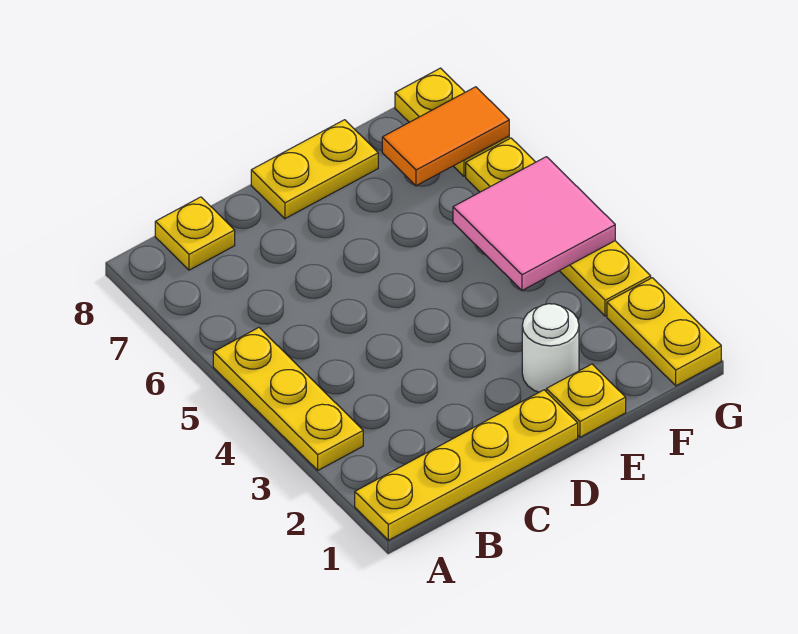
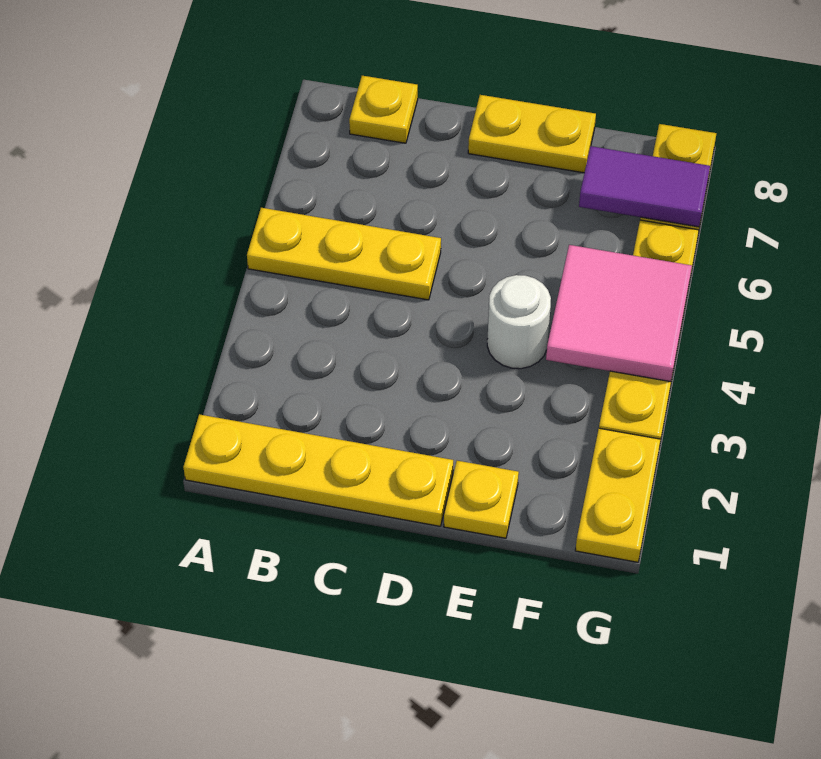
yellow plate A3:A5 level 1 -> yellow plate A5:C5 level 1
white round brick E2 level 1 -> white round brick E4 level 1
orange tile F7:G7 level 2 -> purple tile F7:G7 level 2

